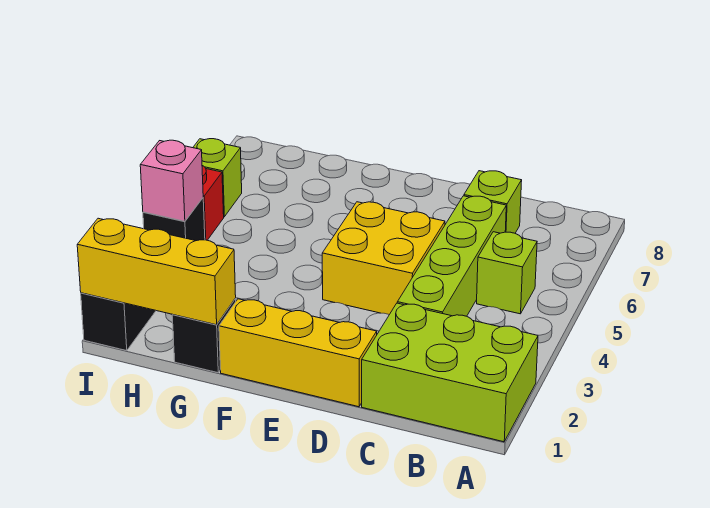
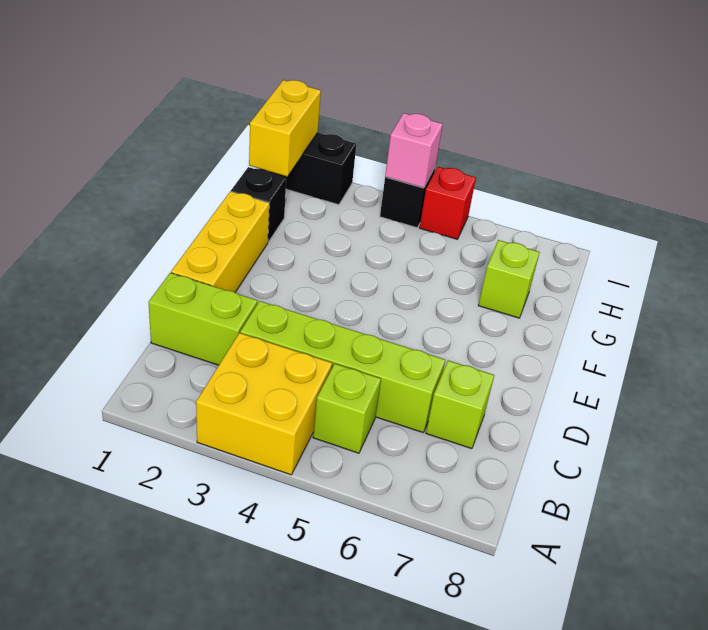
lime brick A1:C2 level 1 -> lime brick C1:C2 level 1
yellow brick D4:E5 level 1 -> yellow brick A3:B4 level 1
yellow brick G1:I1 level 2 -> yellow brick H1:I1 level 2
lime brick I6 level 1 -> lime brick G7 level 1

